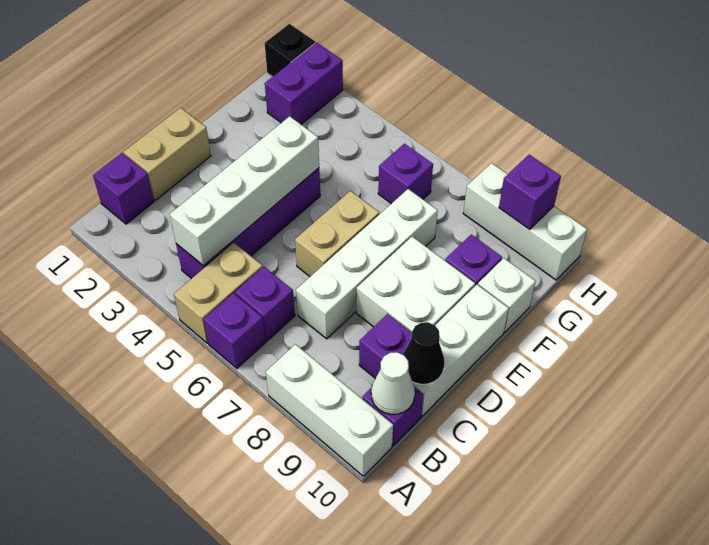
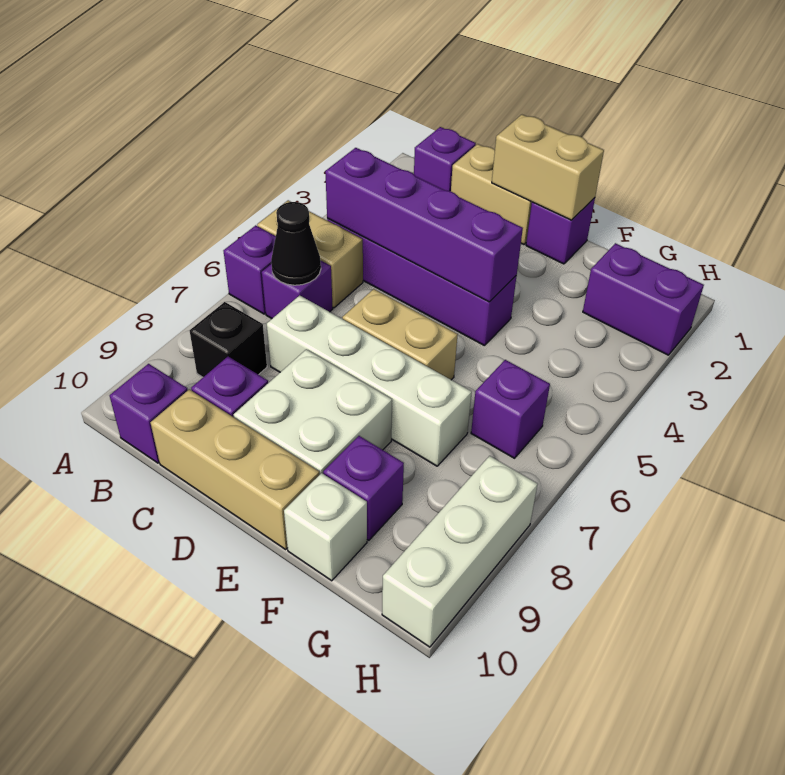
white brick A8:A10 level 1 -> none
white brick B4:E4 level 2 -> purple brick B4:E4 level 2
white cone B10 level 2 -> none
white brick C10:E10 level 1 -> tan brick C10:E10 level 1
black cone C10 level 2 -> black cone B6 level 2
none -> tan brick D1:E1 level 2
black brick H1 level 1 -> black brick B8 level 1
purple brick H9 level 2 -> purple brick E1 level 1

